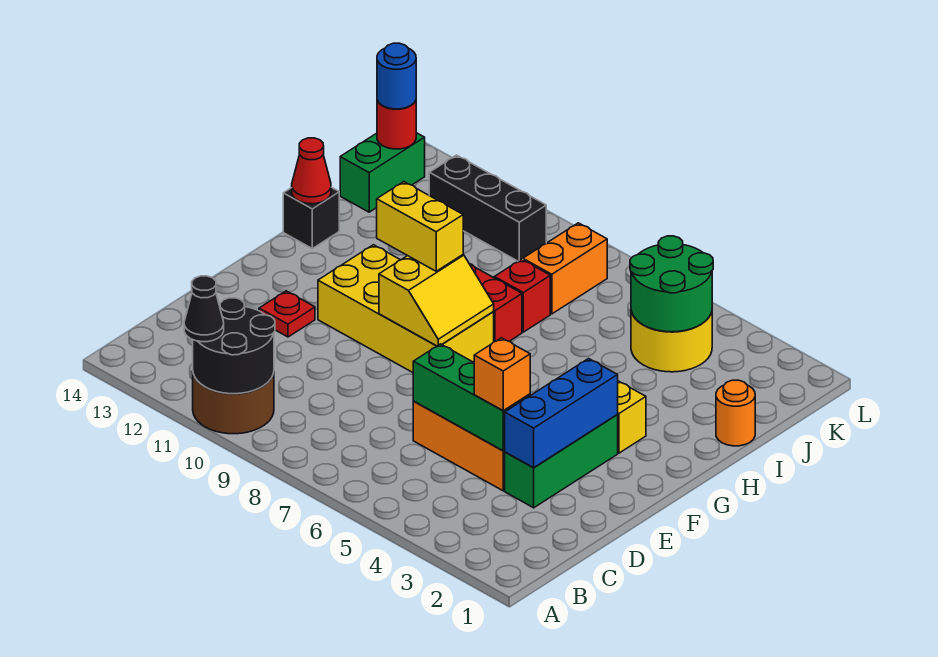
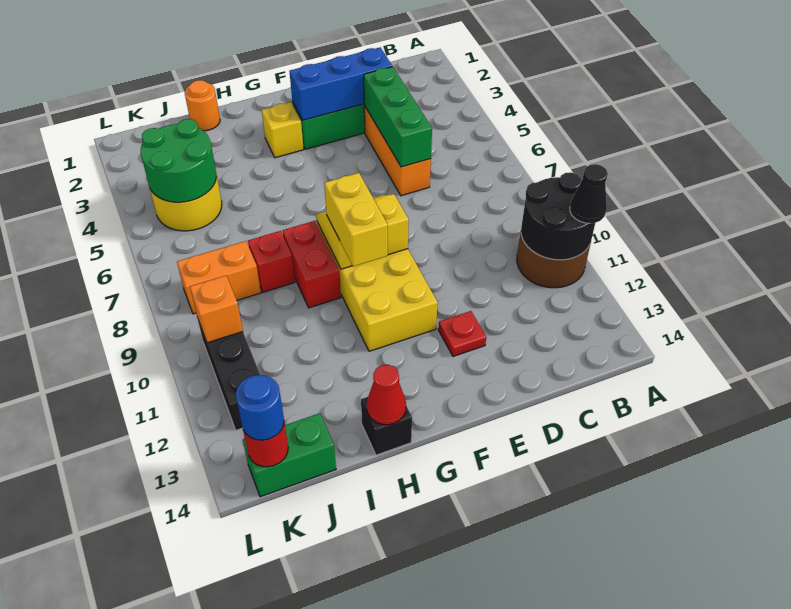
orange brick D4 level 3 -> orange brick K10 level 2

